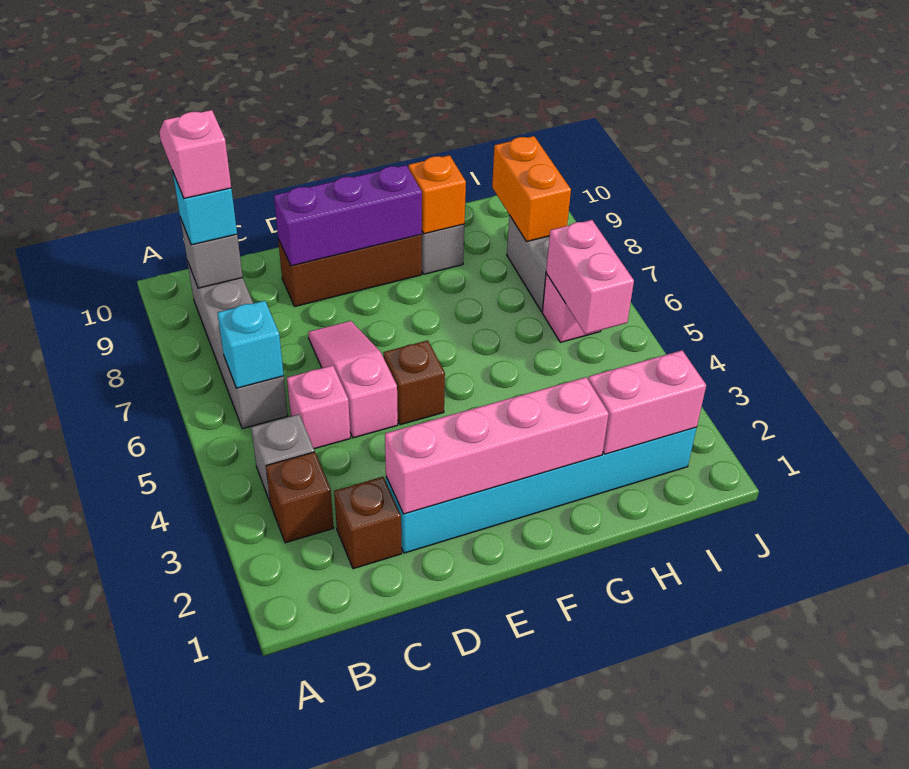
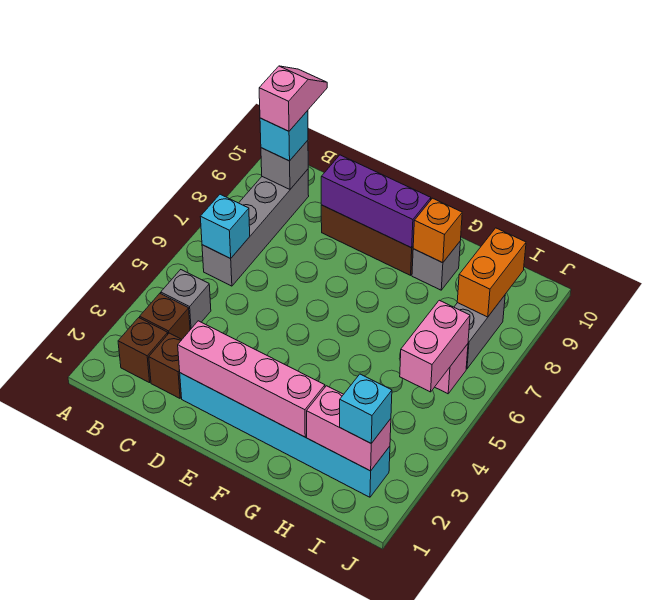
pink brick C5 level 1 -> none
pink slope D5:D7 level 1 top 5 -> none
brown brick E5 level 1 -> brown brick B2 level 1
none -> cyan brick I2 level 3

